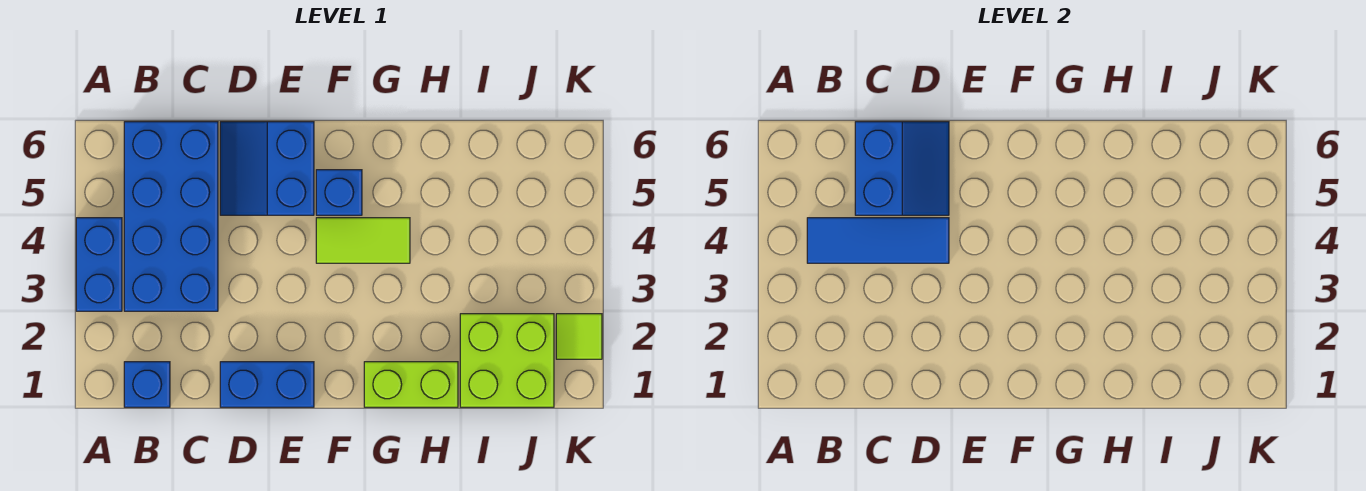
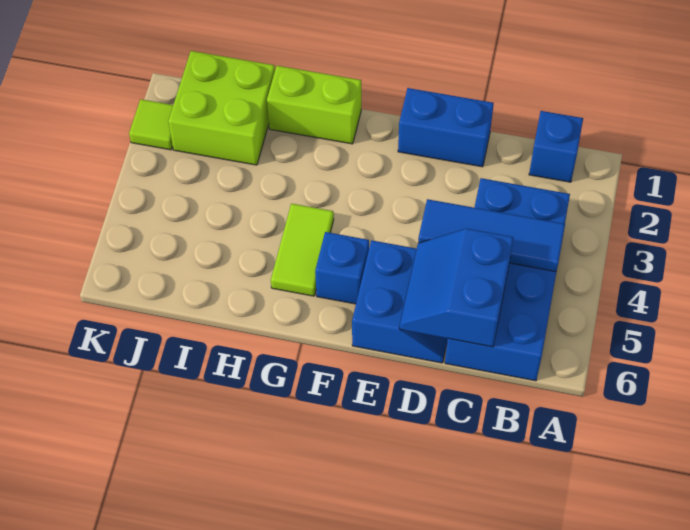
blue brick A3:A4 level 1 -> none
lime tile F4:G4 level 1 -> lime tile G4:G5 level 1

